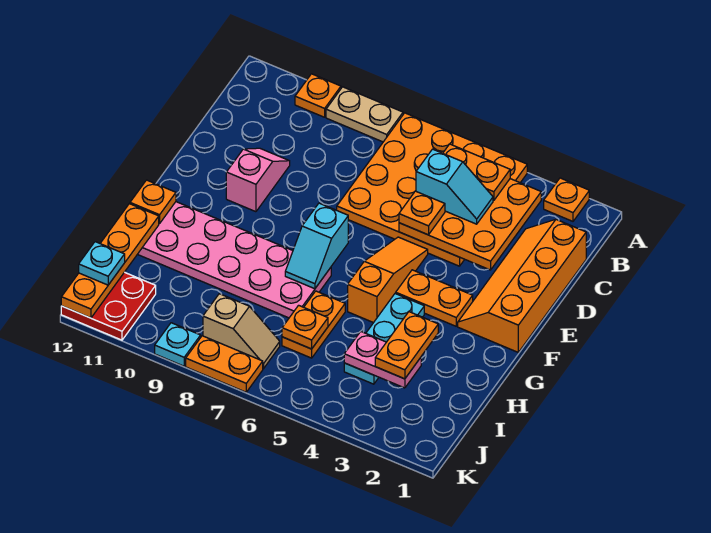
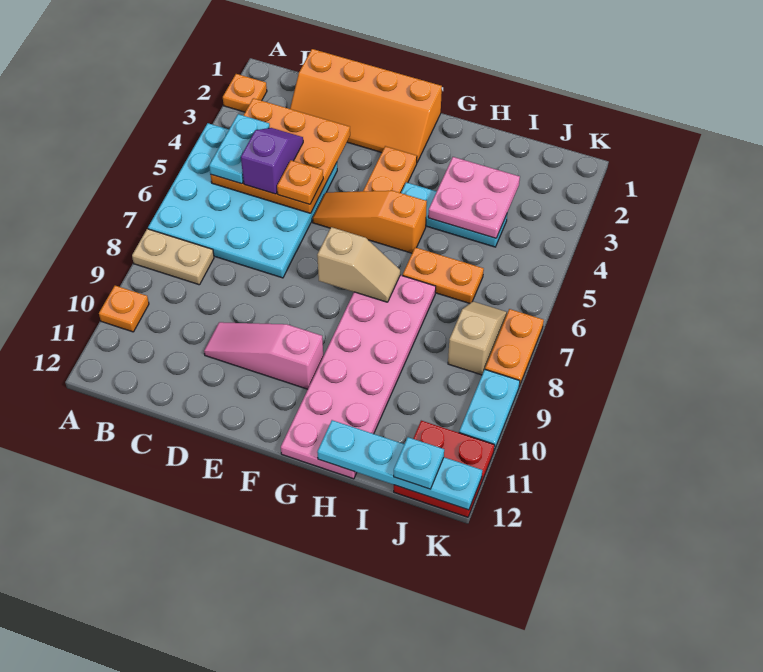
orange plate A4:D7 level 1 -> cyan plate A4:D7 level 1
tan plate A8:A9 level 1 -> tan plate A8:B8 level 1
orange plate B4:B5 level 3 -> cyan plate B4:B5 level 3
cyan slope C4:C5 level 3 top 5 -> purple slope C4:C5 level 3 top 5
pink slope D10:E10 level 1 top E -> pink slope D10:F10 level 1 top F
cyan slope F7:G7 level 2 top F -> tan slope F7:G7 level 2 top F
orange plate G12 level 2 -> none
orange plate H3:I3 level 3 -> none
orange plate H12:K12 level 2 -> cyan plate H12:K12 level 2
pink plate I3:I4 level 2 -> pink plate H3:I4 level 2
orange plate I6 level 2 -> none
cyan plate K9 level 1 -> cyan plate K9:K10 level 1

